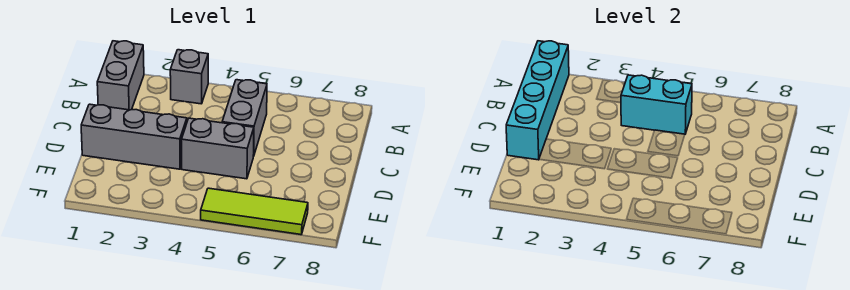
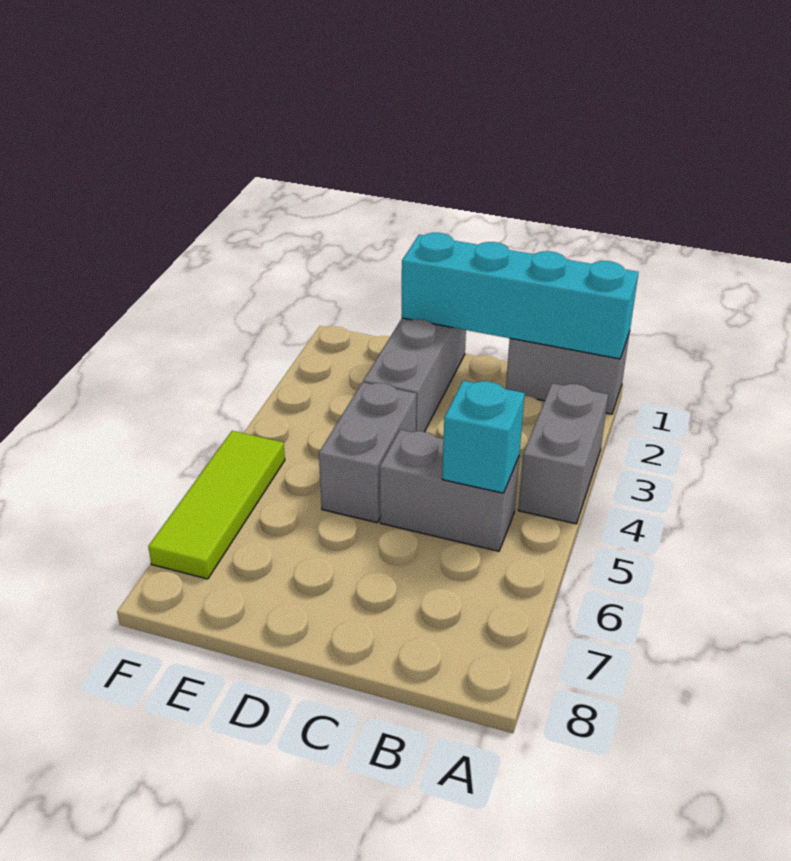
grey brick A3 level 1 -> grey brick A3:A4 level 1
cyan brick B4:B5 level 2 -> cyan brick B5 level 2

